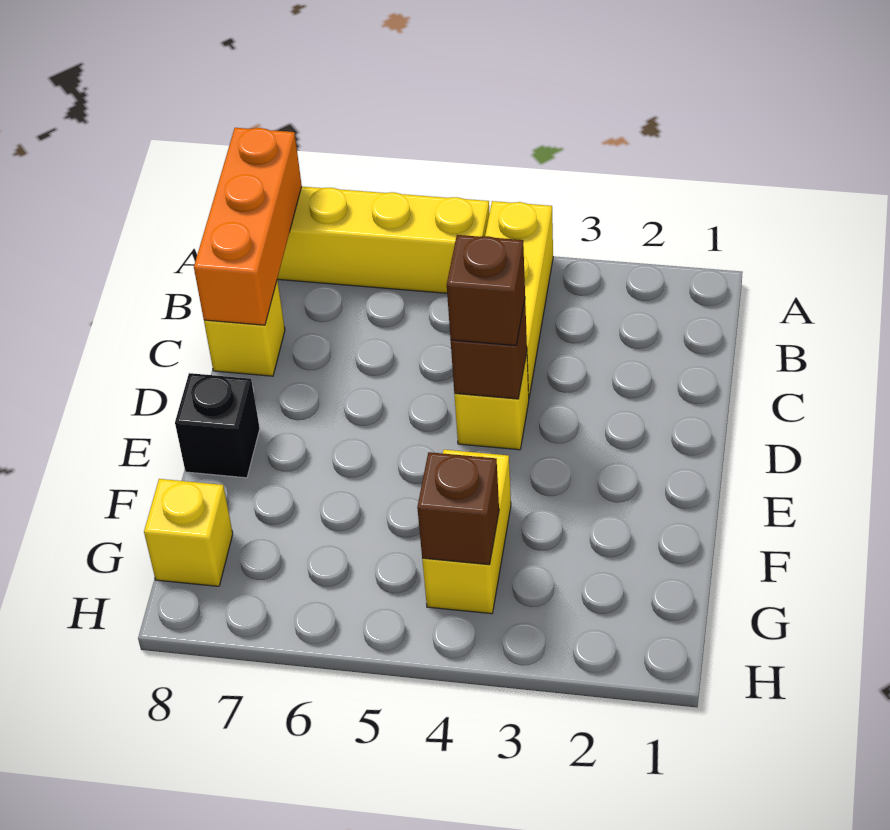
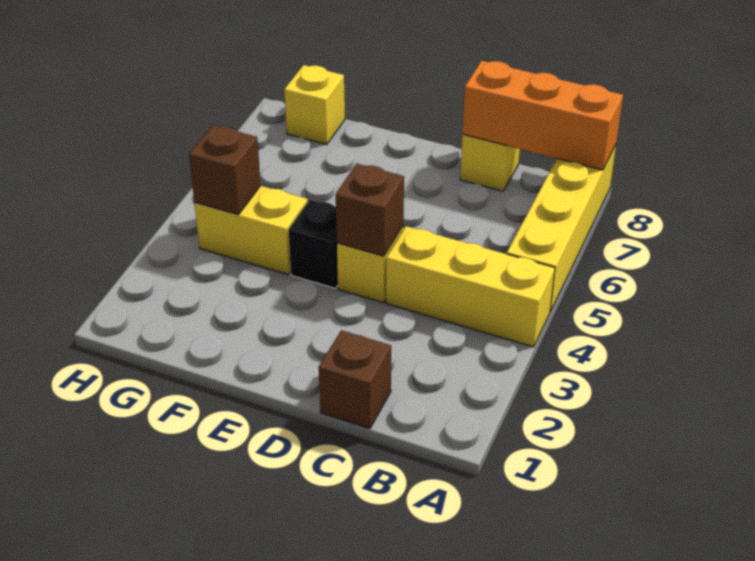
brown brick D4 level 3 -> brown brick C1 level 1
black brick E8 level 1 -> black brick E4 level 1

